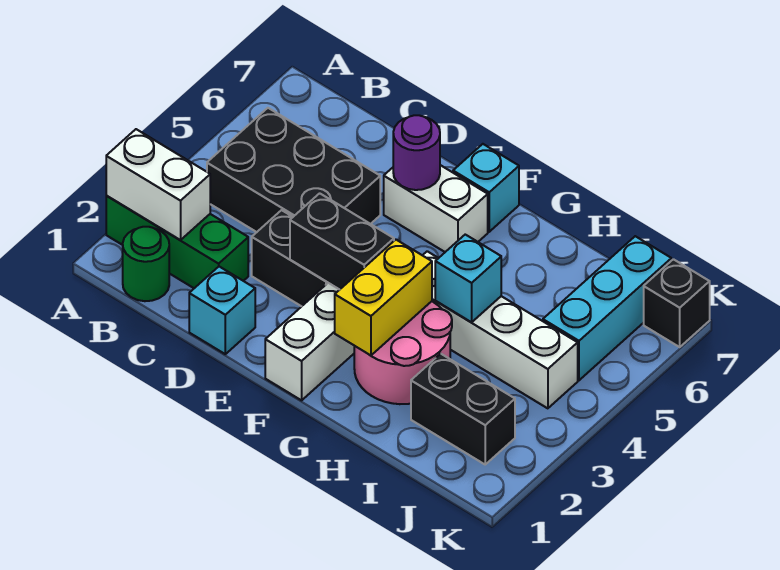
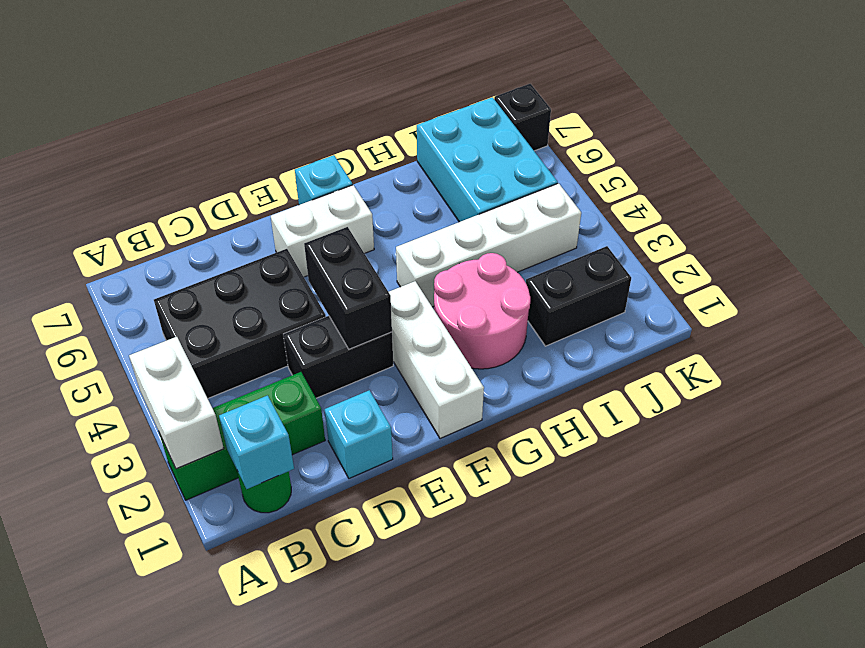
white brick A2:B2 level 2 -> white brick A2:A3 level 2
black brick E3:F3 level 2 -> black brick E3:E4 level 2
purple round brick E6 level 2 -> none
yellow brick G2:G3 level 2 -> none
cyan brick H4 level 2 -> cyan brick B1 level 2
cyan brick J5:J7 level 1 -> cyan brick I5:J7 level 1

